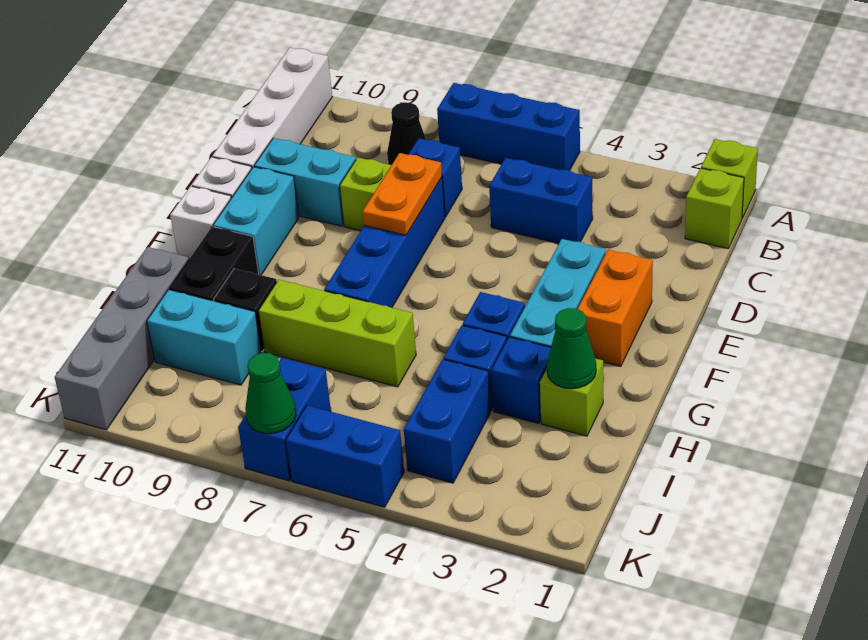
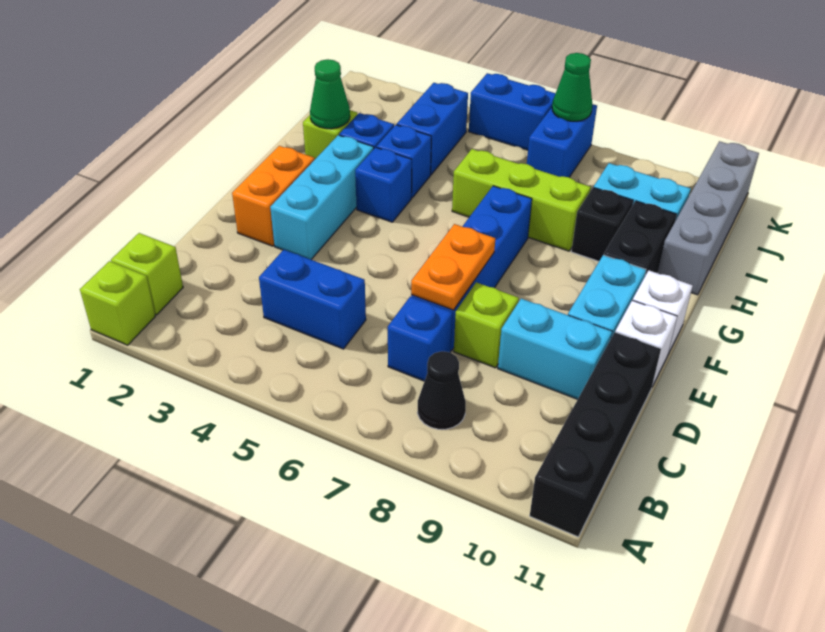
blue brick A5:A7 level 1 -> none
white brick A11:D11 level 1 -> black brick A11:D11 level 1

